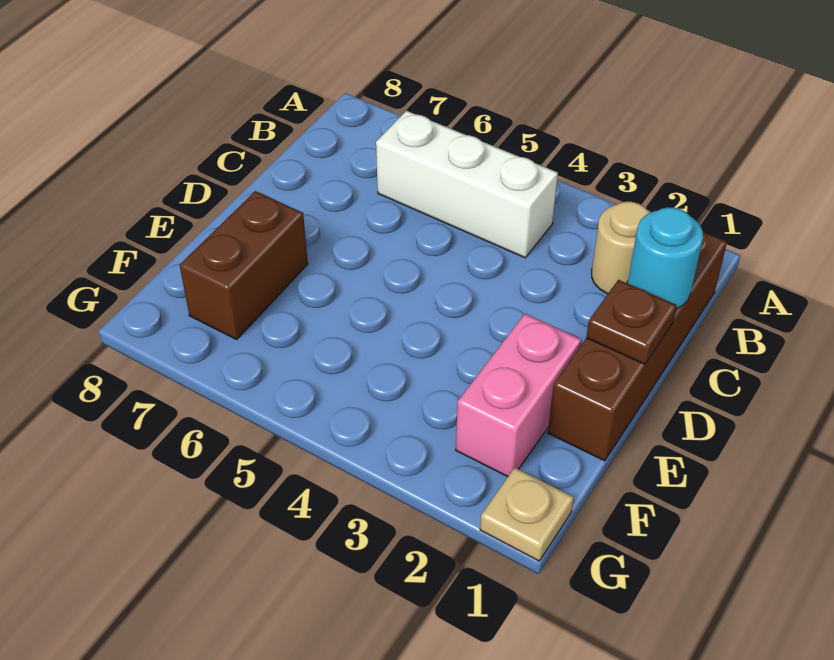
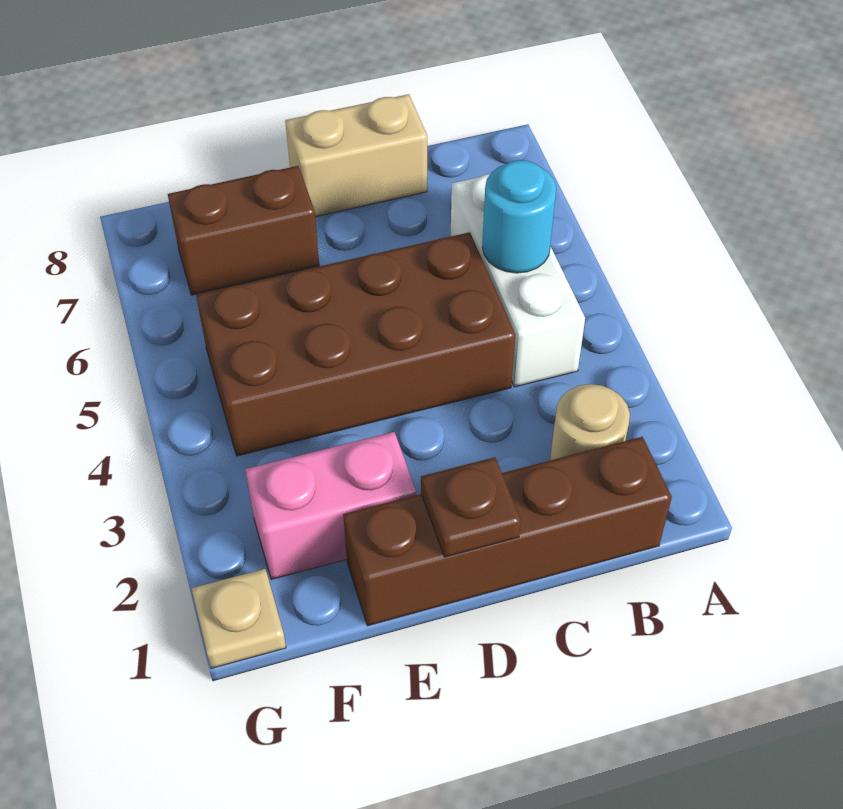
cyan round brick C1 level 2 -> cyan round brick B5 level 2
none -> brown brick C4:F5 level 1
none -> tan brick C8:D8 level 1

